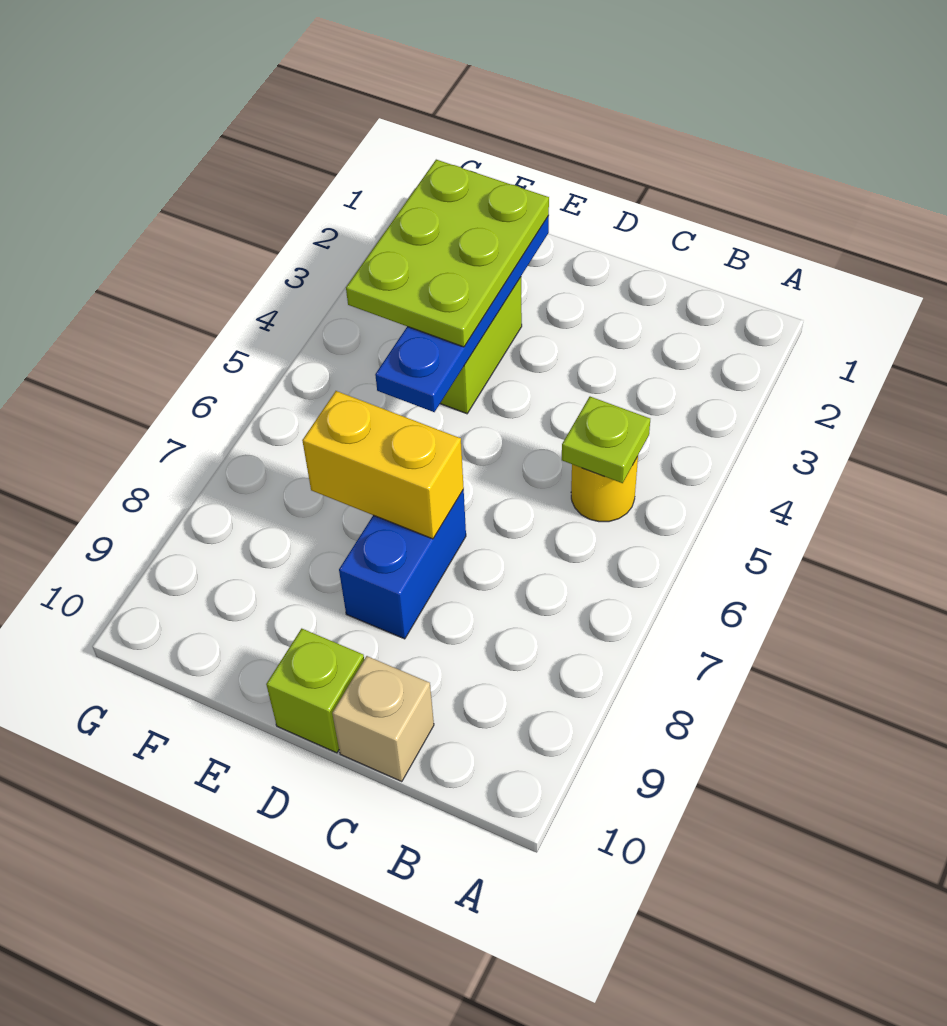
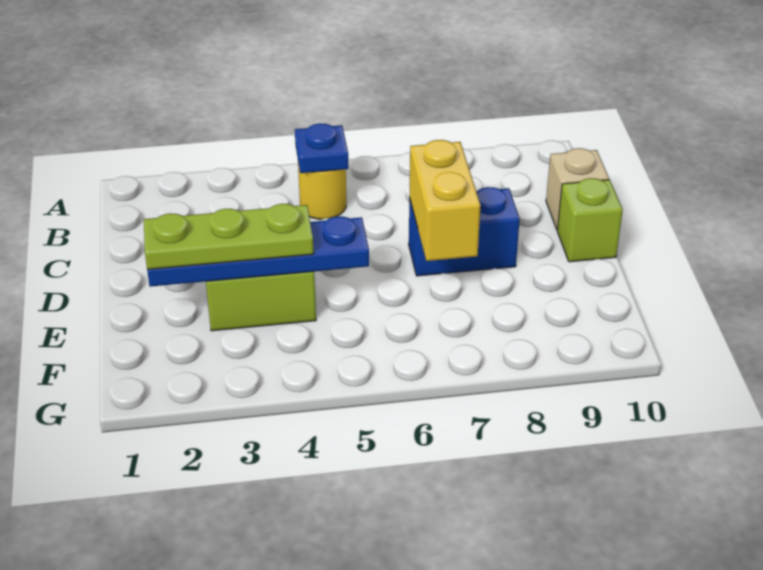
lime plate B5 level 2 -> blue plate B5 level 2
lime plate E2:F4 level 3 -> lime plate E2:E4 level 3

